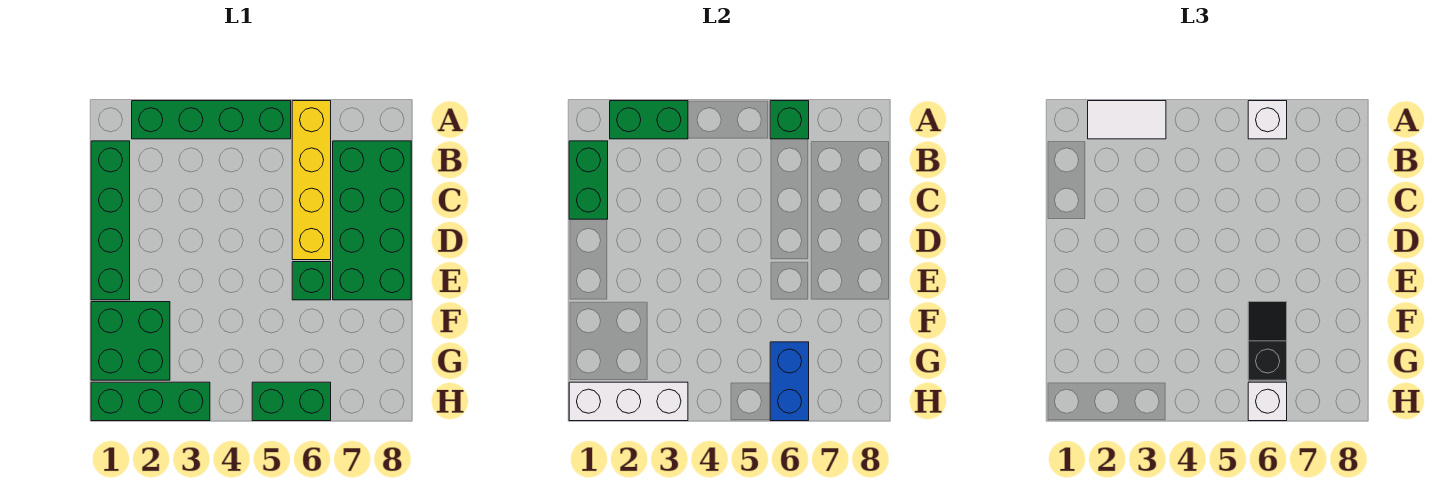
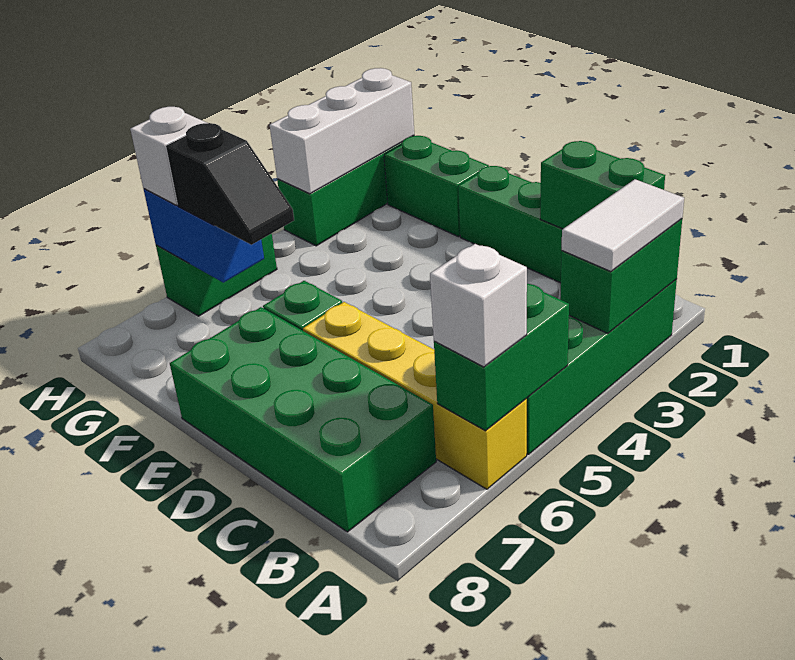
green brick A6 level 2 -> green brick A5:A6 level 2
green brick F1:G2 level 1 -> green brick F1:G1 level 1

